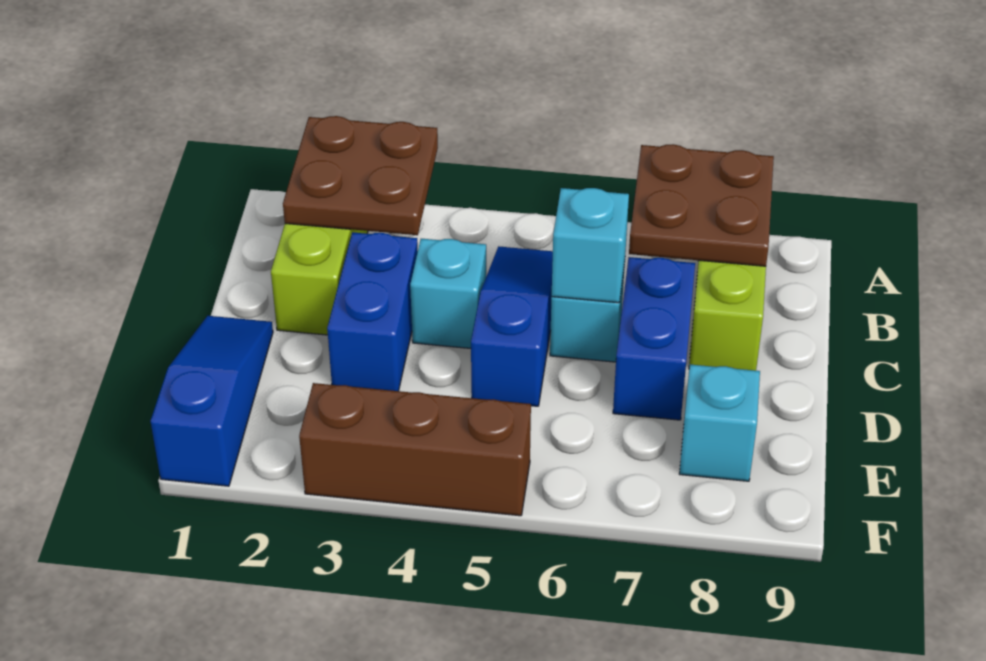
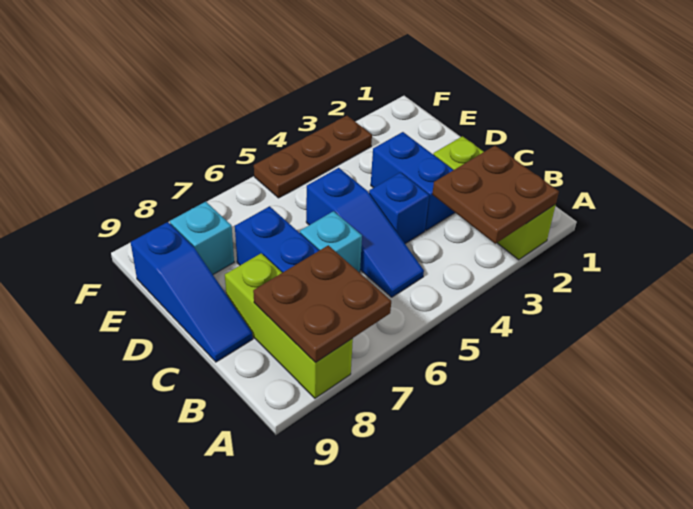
cyan brick C4 level 1 -> blue brick C4 level 1
cyan brick C6 level 2 -> none
blue slope D1:F1 level 1 top F -> blue slope C9:E9 level 1 top E
brown brick F3:F5 level 1 -> brown plate F3:F5 level 1

